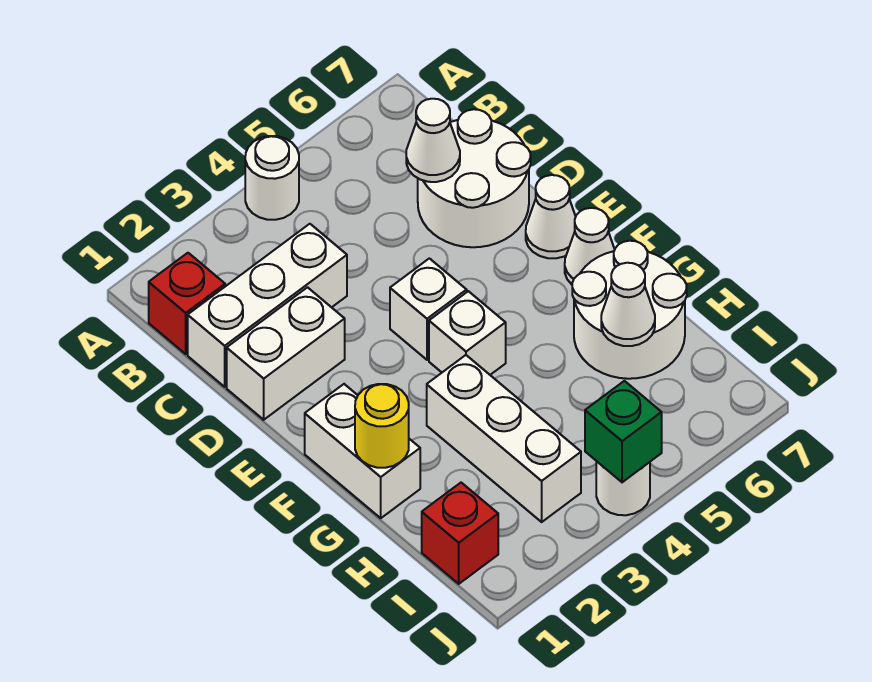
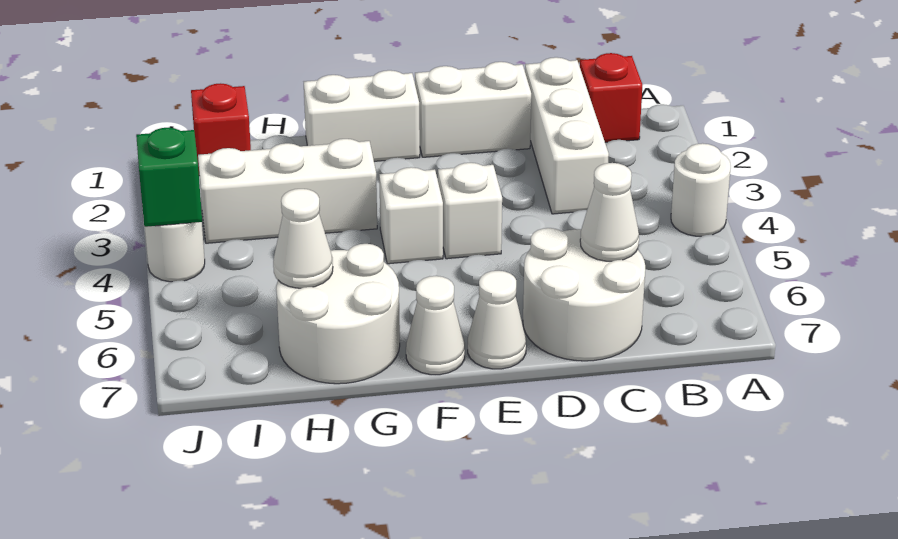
white brick D1:D2 level 1 -> white brick D1:E1 level 1
yellow round brick G1 level 2 -> none

